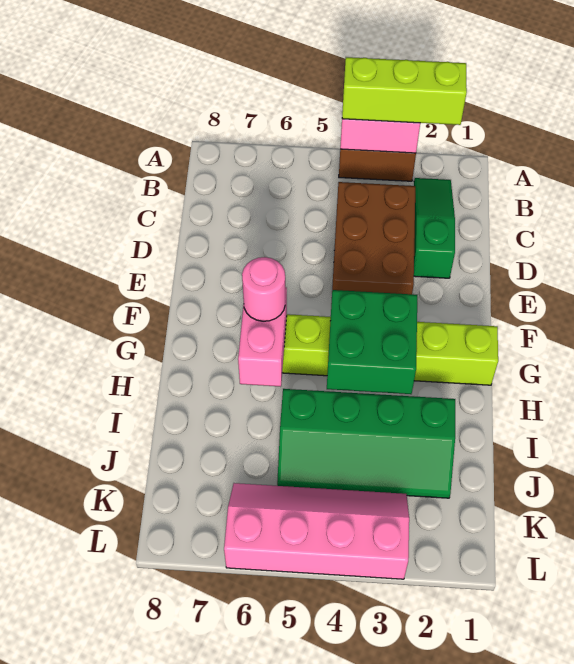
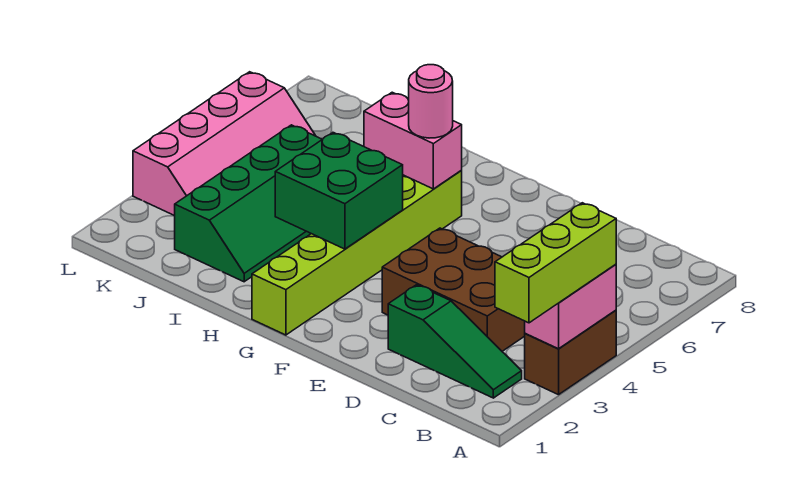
green slope I2:J5 level 1 top I -> green slope I2:J5 level 1 top J

